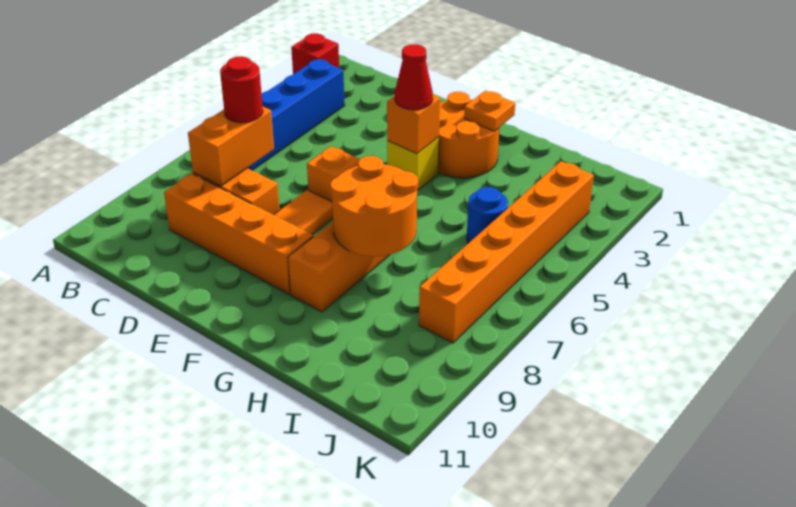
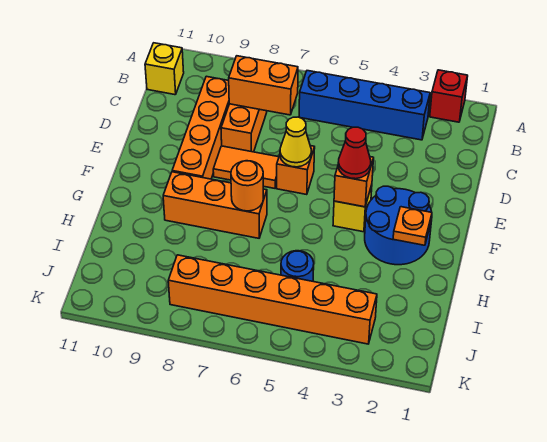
none -> yellow brick B11 level 1
red round brick C7 level 3 -> none
none -> yellow cone E6 level 2
orange round brick F2:G3 level 1 -> blue round brick F2:G3 level 1
orange round brick G7:H8 level 2 -> orange round brick G7 level 2

